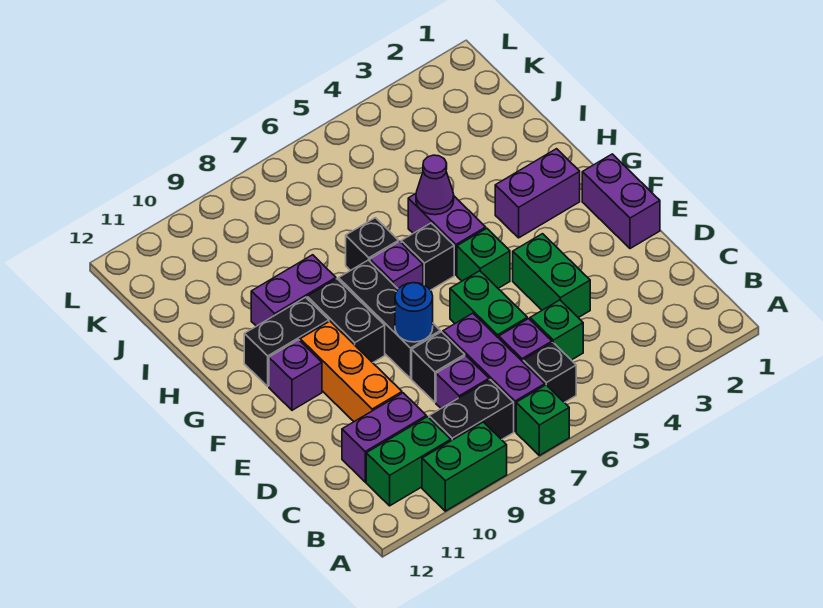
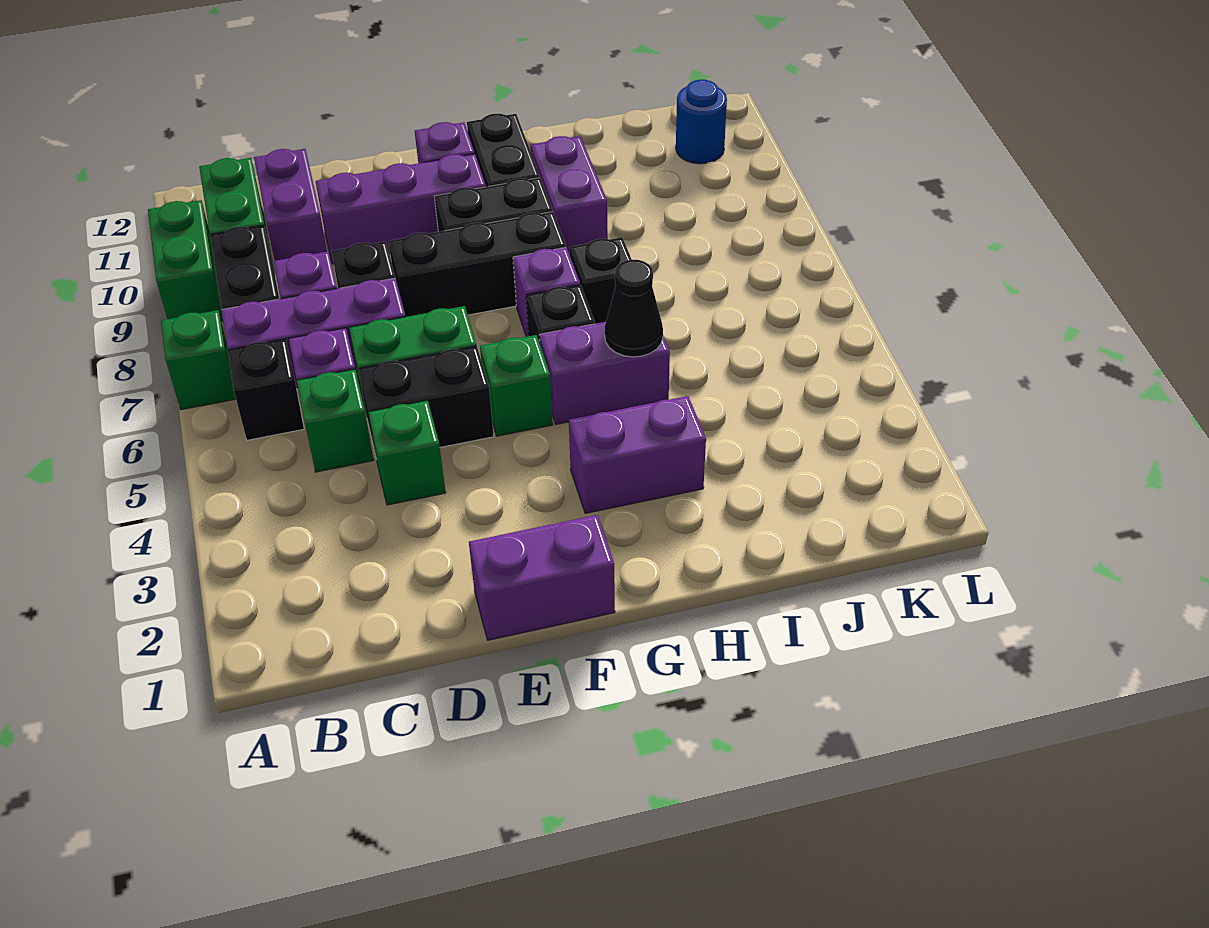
green brick D4:E4 level 1 -> green brick D4 level 1
none -> black brick D5:E5 level 1
orange brick D10:F10 level 1 -> purple brick D10:F10 level 1
blue round brick E8 level 2 -> blue round brick K11 level 1
purple brick G2:G3 level 1 -> purple brick G3:H3 level 1
purple cone H5 level 2 -> black cone H5 level 2

